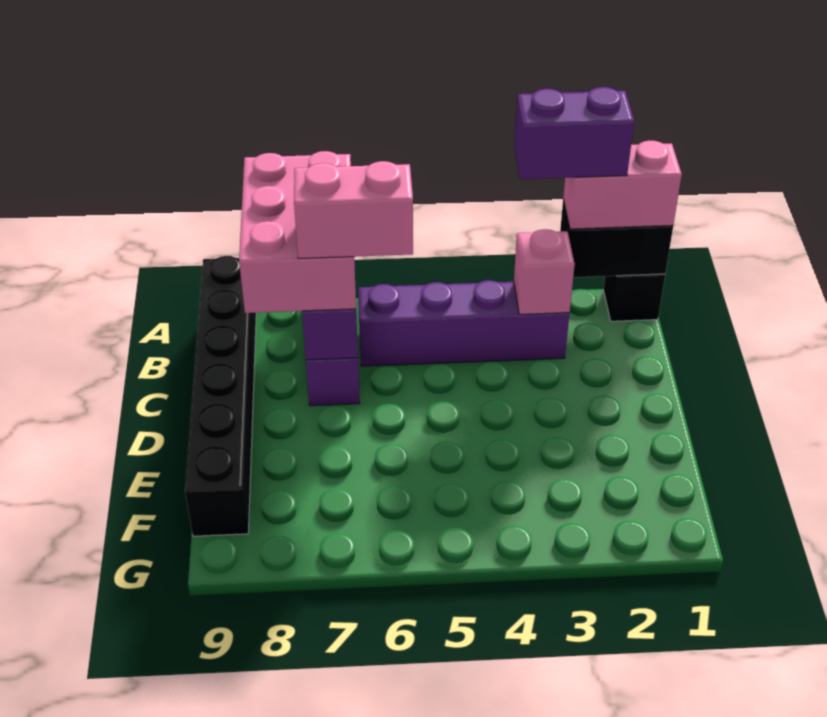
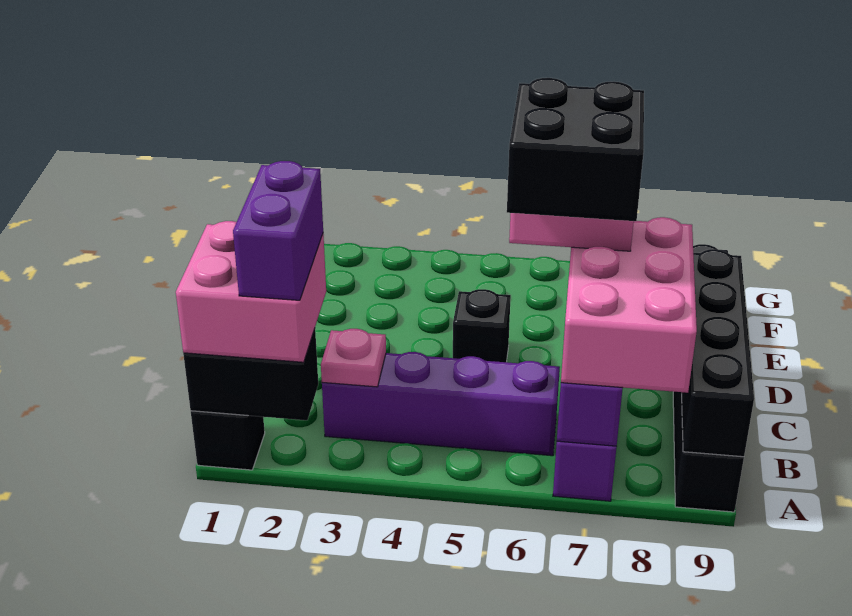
pink brick A1:A2 level 3 -> pink brick A1:B2 level 3
purple brick A2:A3 level 4 -> purple brick A2:B2 level 4
none -> black brick A9:D9 level 2
pink brick B3 level 2 -> pink plate B3 level 2
none -> black brick B6:C7 level 5
none -> black brick D5 level 1

